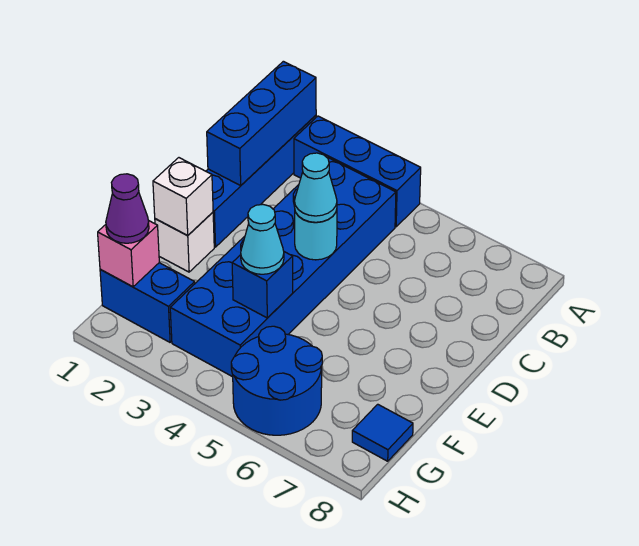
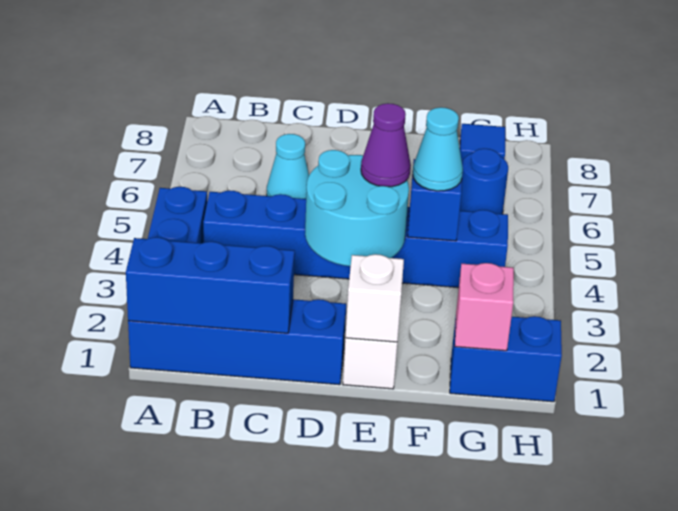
blue brick B3:G4 level 1 -> blue brick B4:G4 level 1
cyan round brick D4 level 2 -> cyan round brick D3:E4 level 2
cyan cone D4 level 3 -> cyan cone C6 level 1
blue brick G1:G2 level 1 -> blue brick G1:H1 level 1
purple cone G1 level 3 -> purple cone E4 level 3
blue round brick G5:H6 level 1 -> blue round brick G6 level 1

